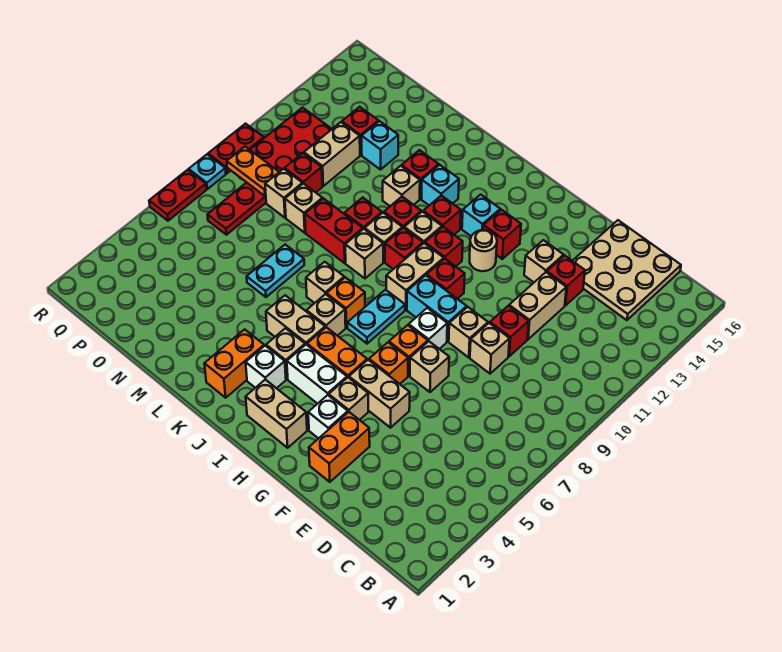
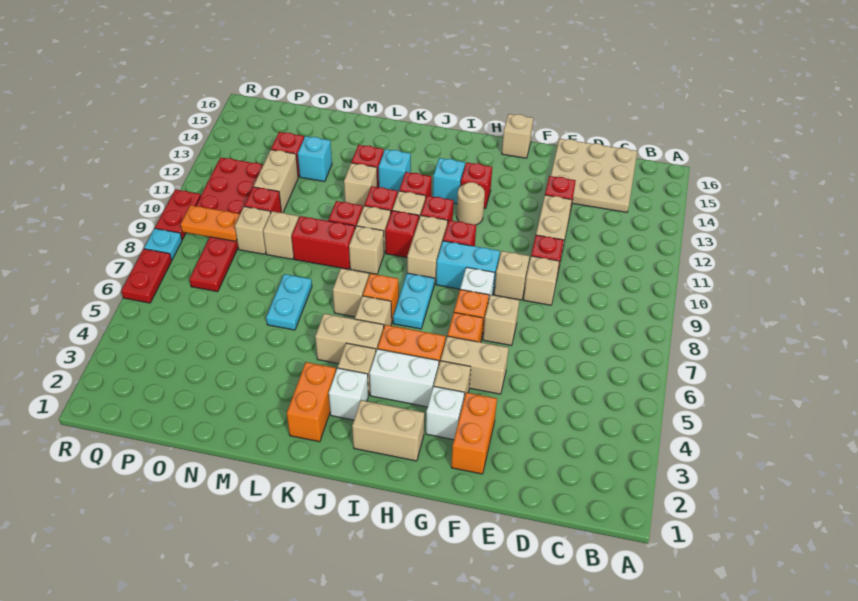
tan brick F13 level 1 -> tan brick G16 level 1

